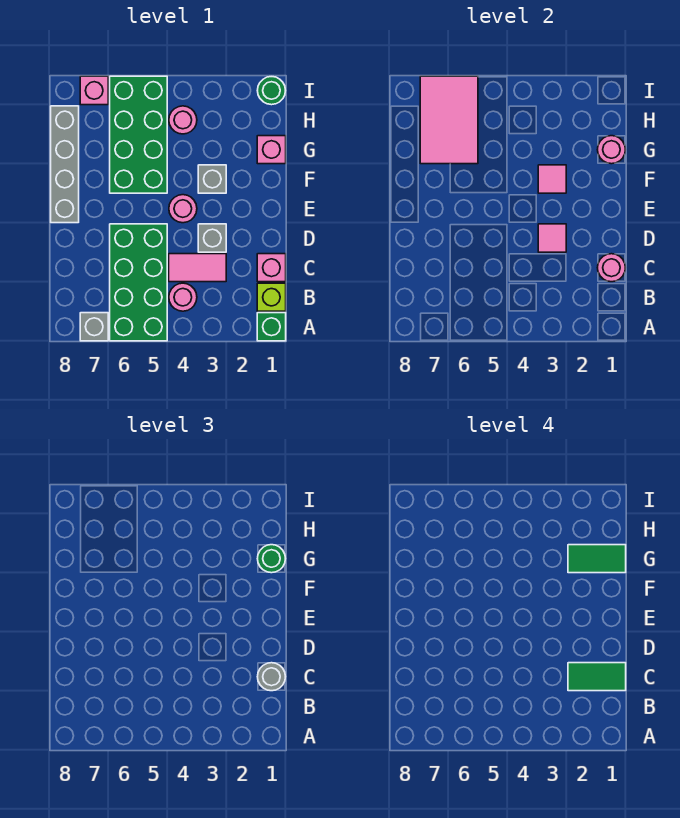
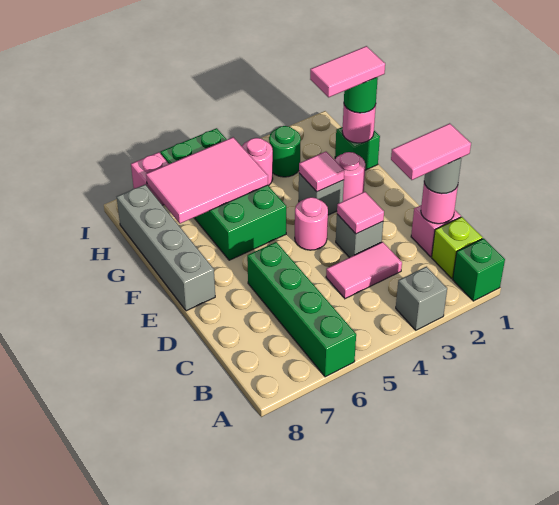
green brick A5:D6 level 1 -> green brick A6:D6 level 1
grey brick A7 level 1 -> grey brick A3 level 1
pink round brick B4 level 1 -> pink round brick F2 level 1
green tile C1:C2 level 4 -> pink tile C1:C2 level 4
pink brick G1 level 1 -> green brick G1 level 1
green tile G1:G2 level 4 -> pink tile G1:G2 level 4
pink tile G6:I7 level 2 -> pink tile G5:H7 level 2
green round brick I1 level 1 -> green round brick H3 level 1

